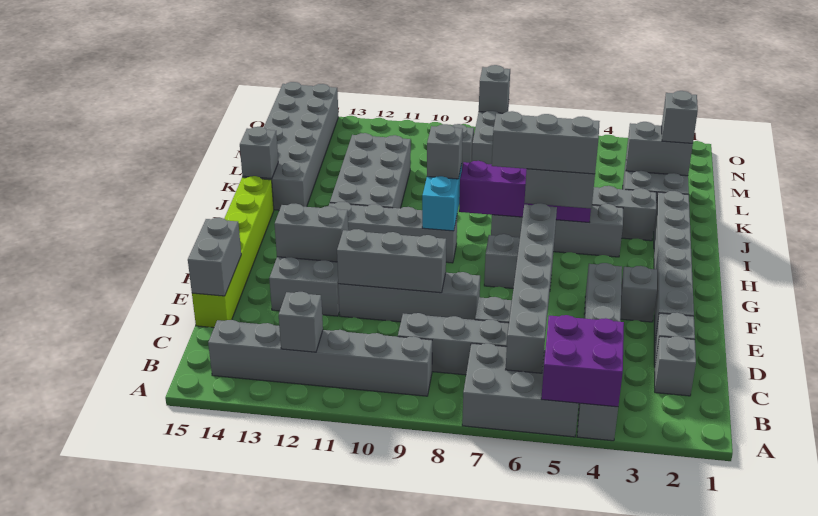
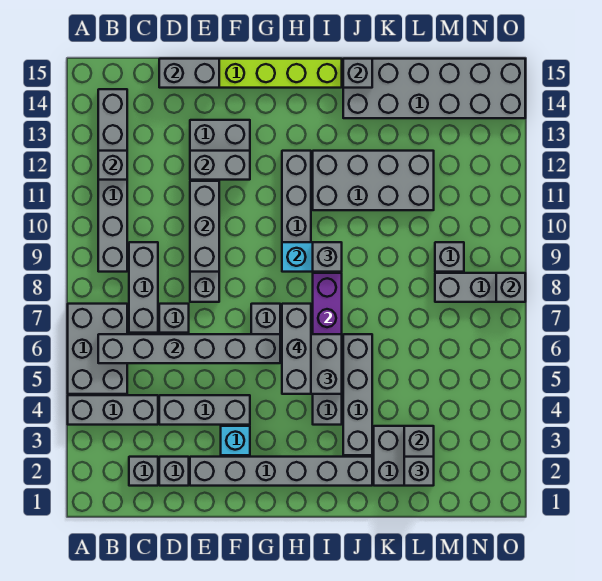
purple brick A4:B5 level 2 -> none
grey brick F3 level 1 -> cyan brick F3 level 1
grey brick F12:F13 level 2 -> grey brick E12:F12 level 2

